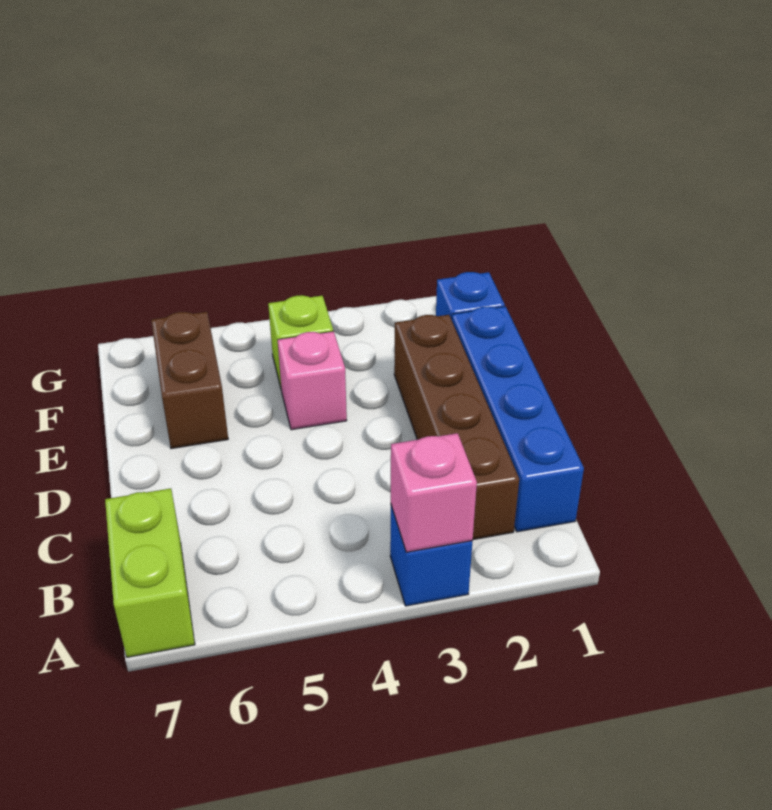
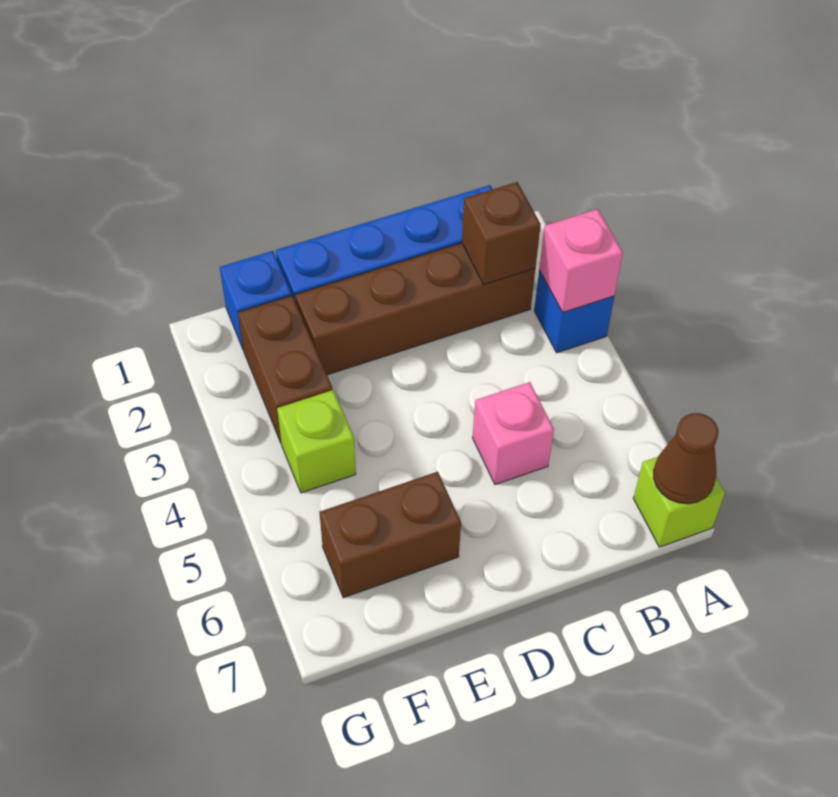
lime brick A7:B7 level 1 -> lime brick A7 level 1
none -> brown cone A7 level 2
none -> brown brick B2 level 2
pink brick E4 level 1 -> pink brick C5 level 1
none -> brown brick F2:F3 level 1

